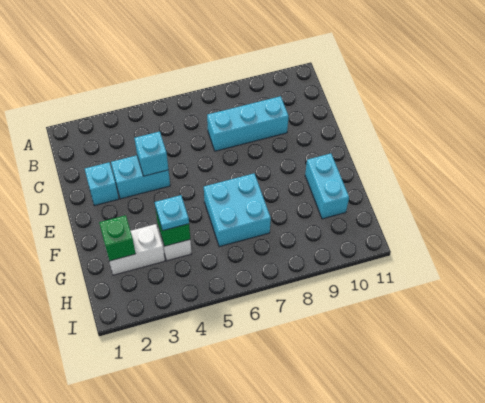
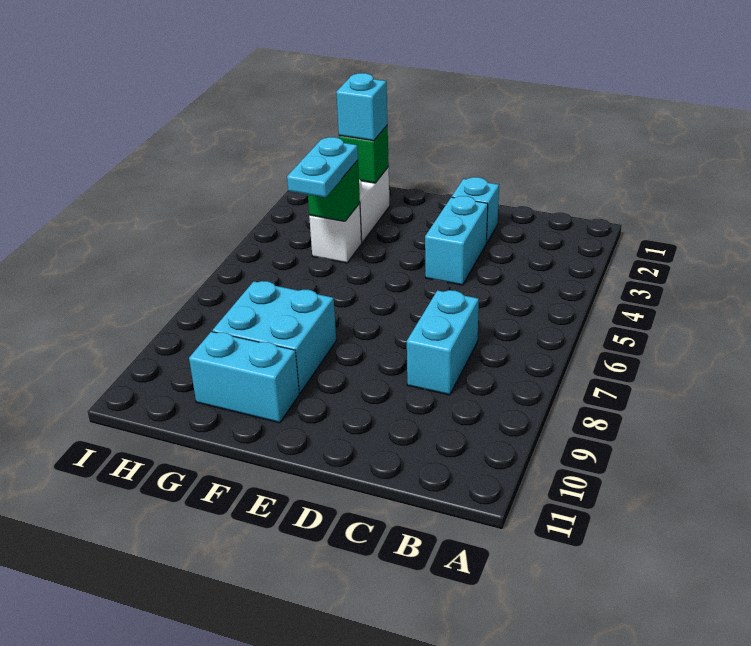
cyan brick C7:C9 level 1 -> cyan brick C7:C8 level 1
cyan brick D4 level 2 -> cyan brick G2 level 3
cyan brick F6:G7 level 1 -> cyan brick F8:G9 level 1
cyan plate G4 level 3 -> cyan plate G4:G5 level 3

